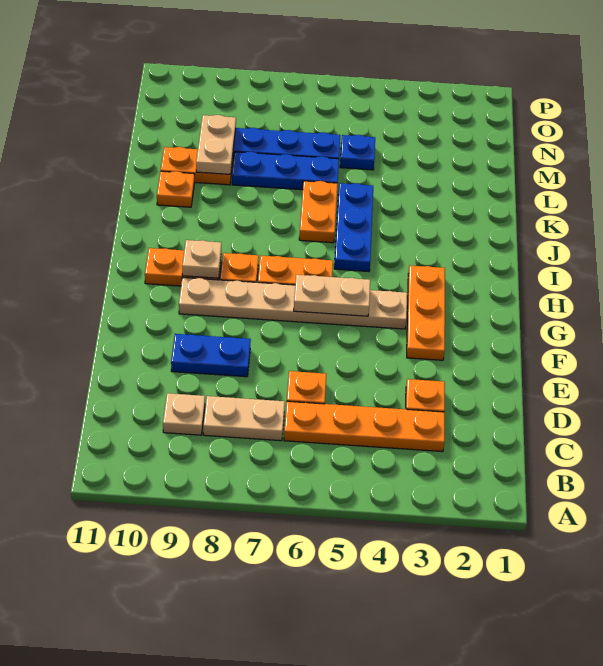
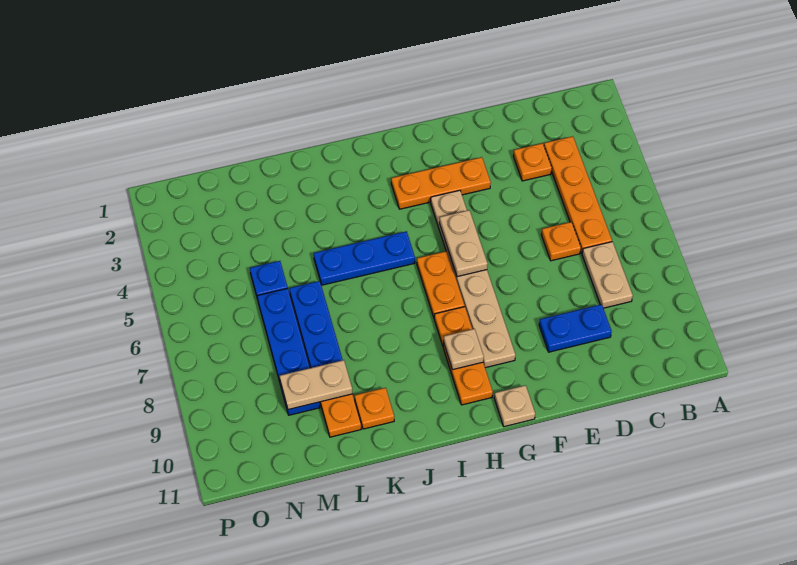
tan plate C9 level 1 -> tan plate G11 level 1
blue plate E8:E9 level 1 -> blue plate D9:E9 level 1
orange plate J6:K6 level 1 -> none

